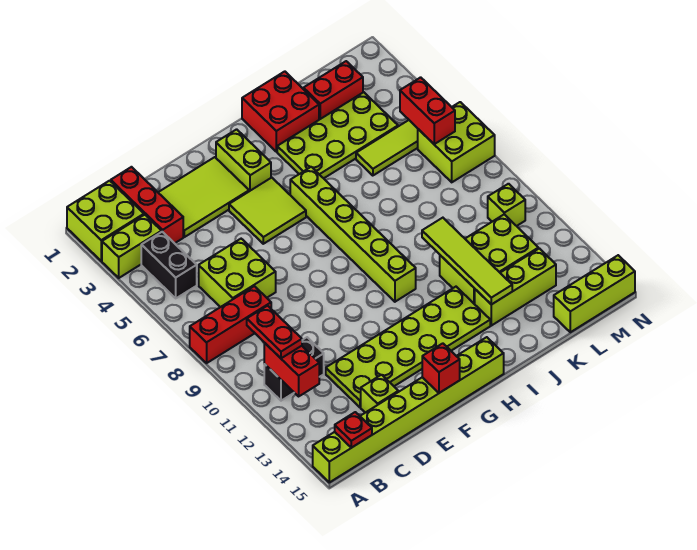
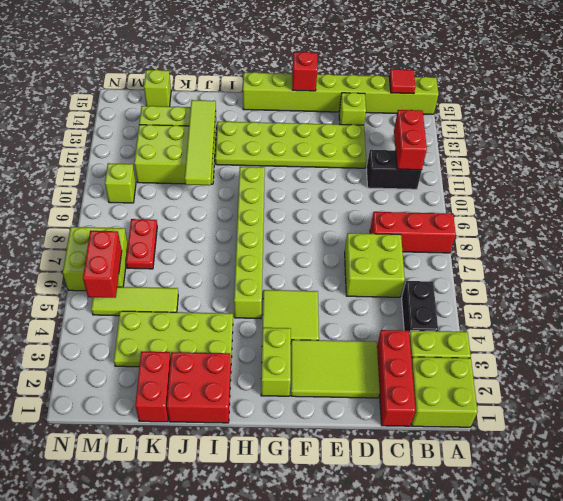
red plate B10:B11 level 3 -> red plate L7:L8 level 1
red plate B15 level 2 -> red tile B15 level 2
red brick K2:L2 level 1 -> red brick K1:K2 level 1
lime brick L15:N15 level 1 -> lime brick L15 level 1

